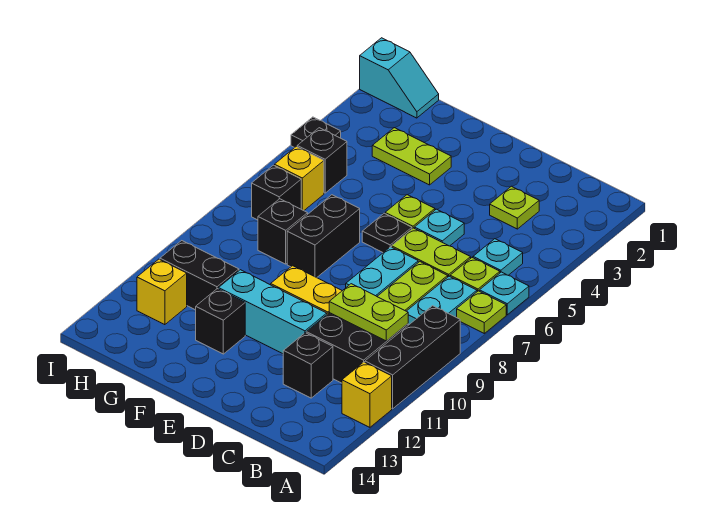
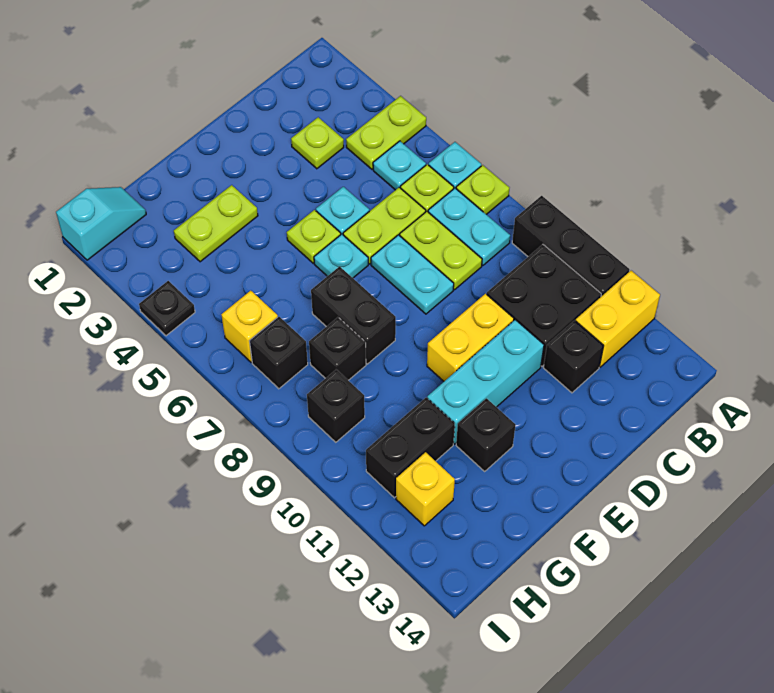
yellow brick A12 level 1 -> yellow brick A12:B12 level 1
lime plate B10:C10 level 2 -> lime plate A4:B4 level 1
black plate E6 level 1 -> cyan plate E6 level 1
black brick H5 level 1 -> black brick H9 level 1

